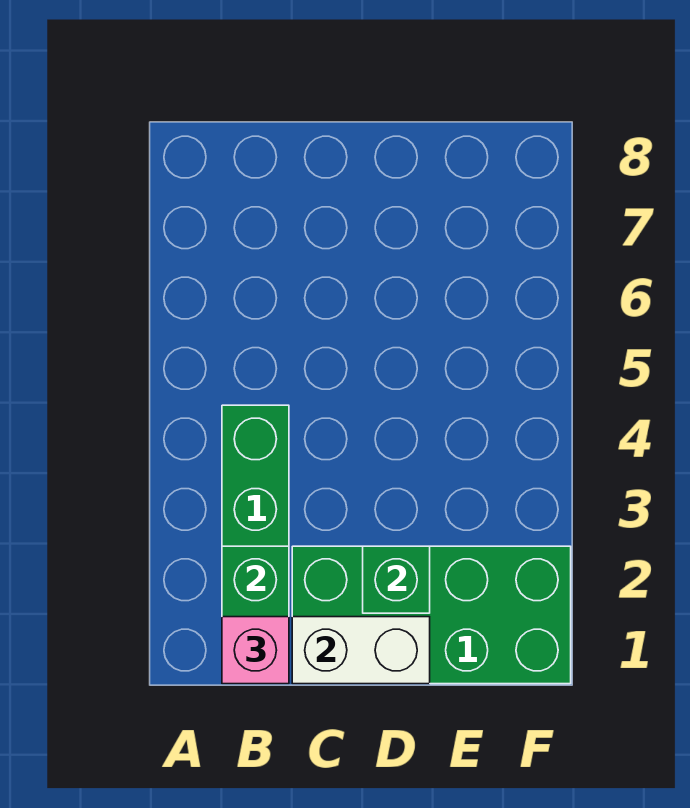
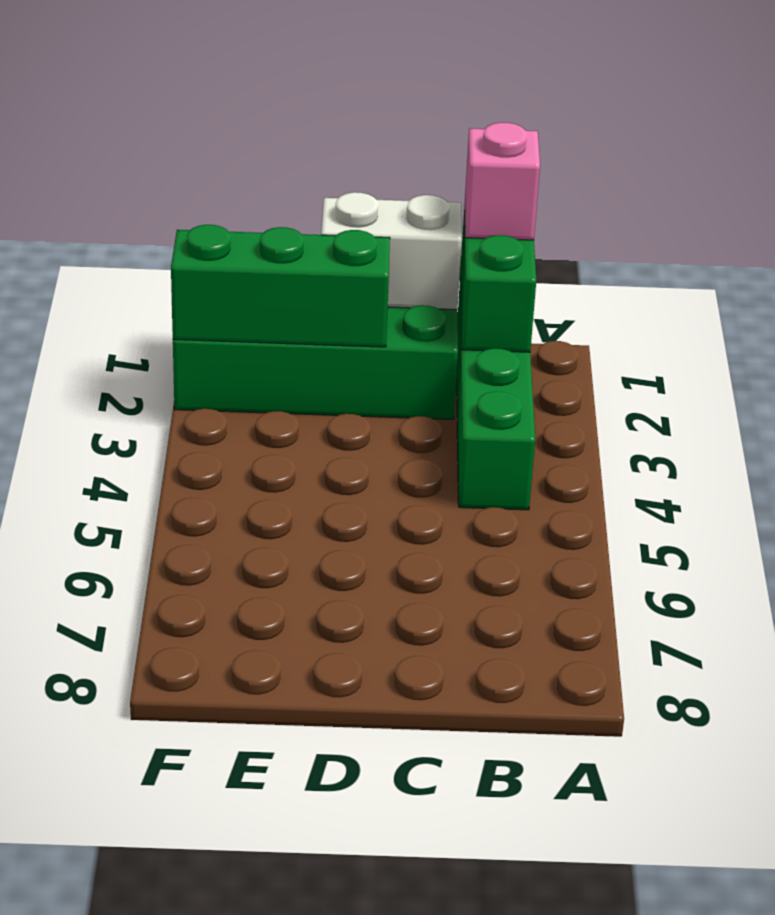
green brick D2 level 2 -> green brick D2:F2 level 2

